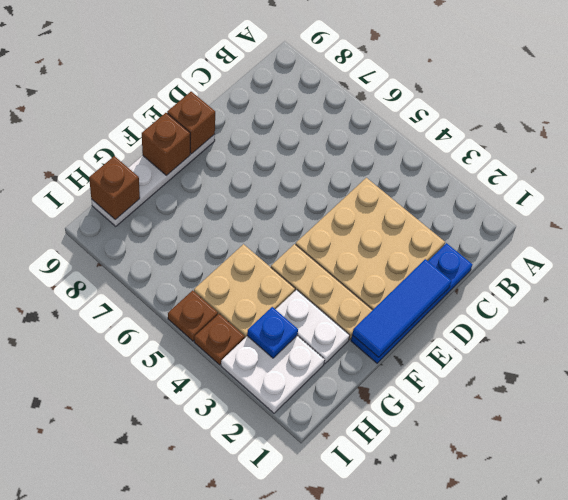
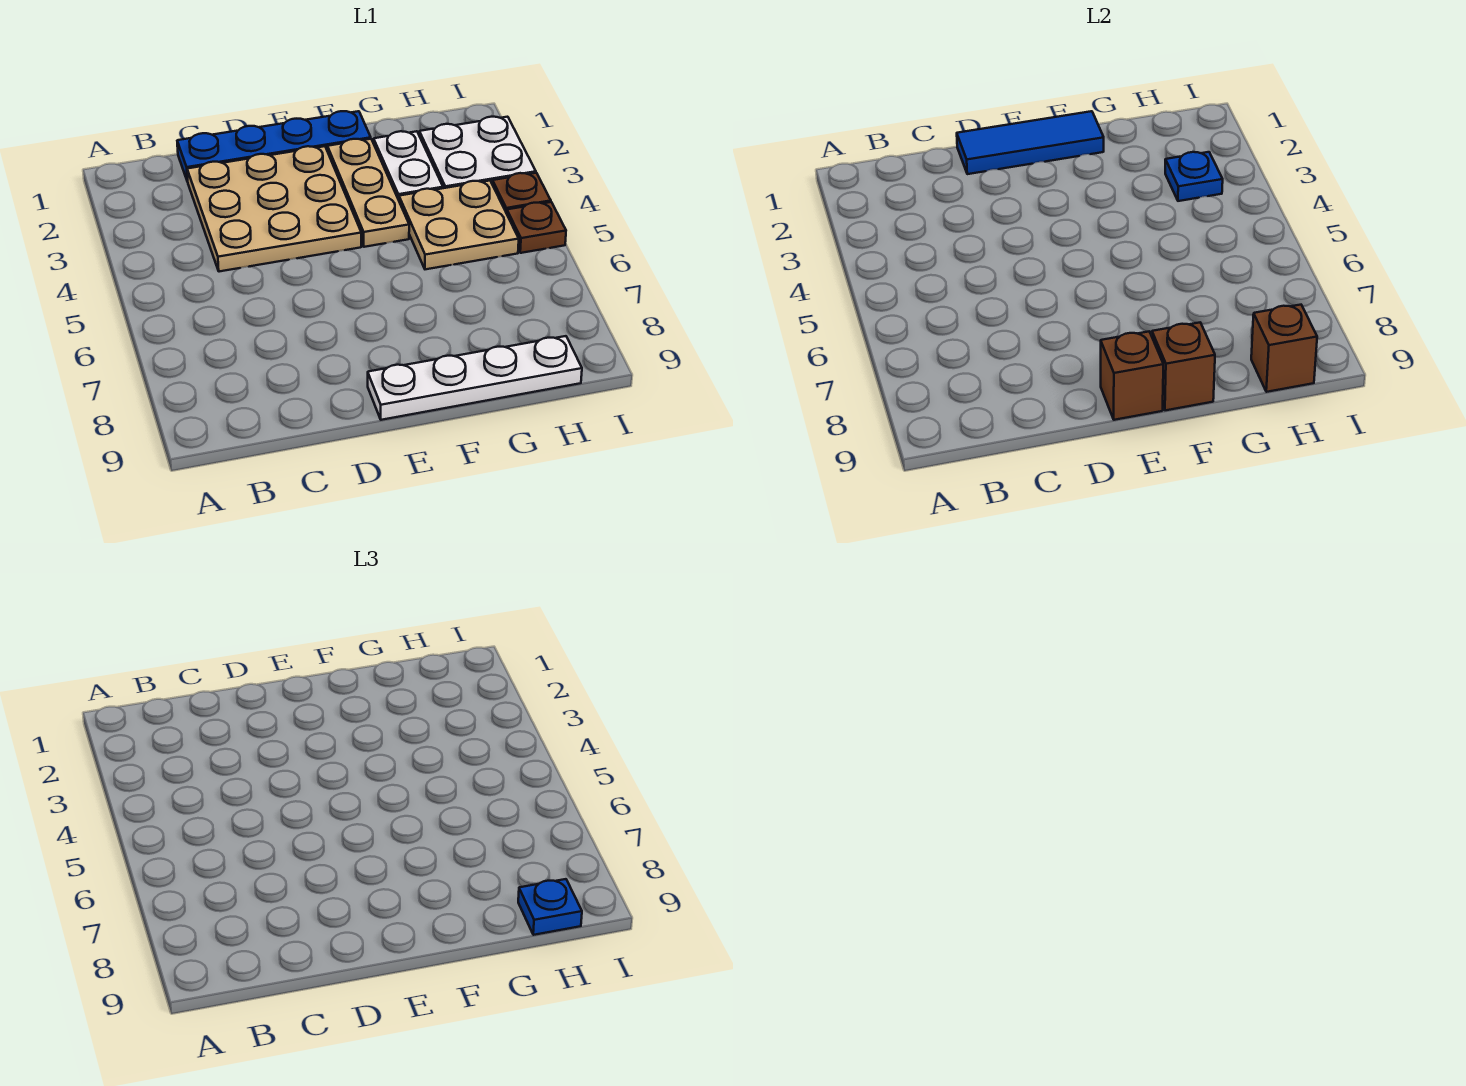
none -> blue plate H9 level 3

